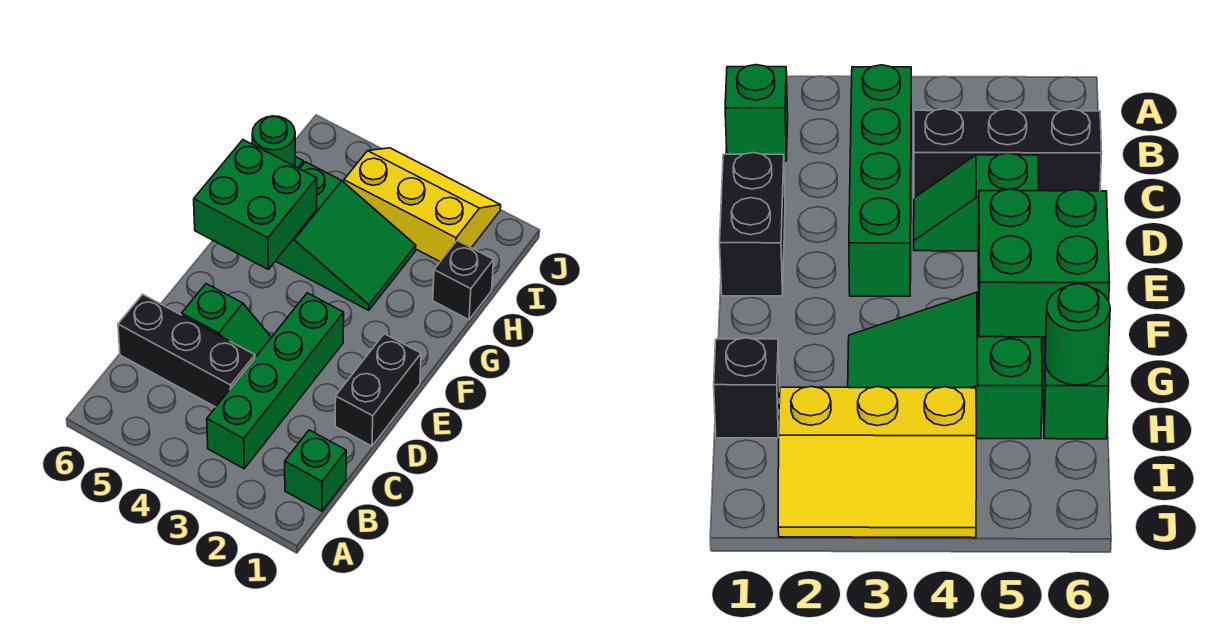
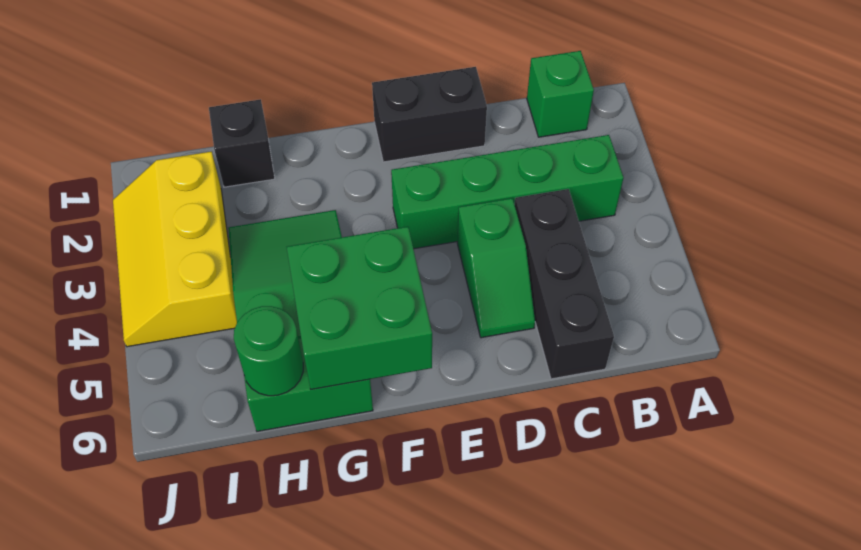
green slope D4:D5 level 1 top 5 -> green slope D4:D5 level 1 top 4

